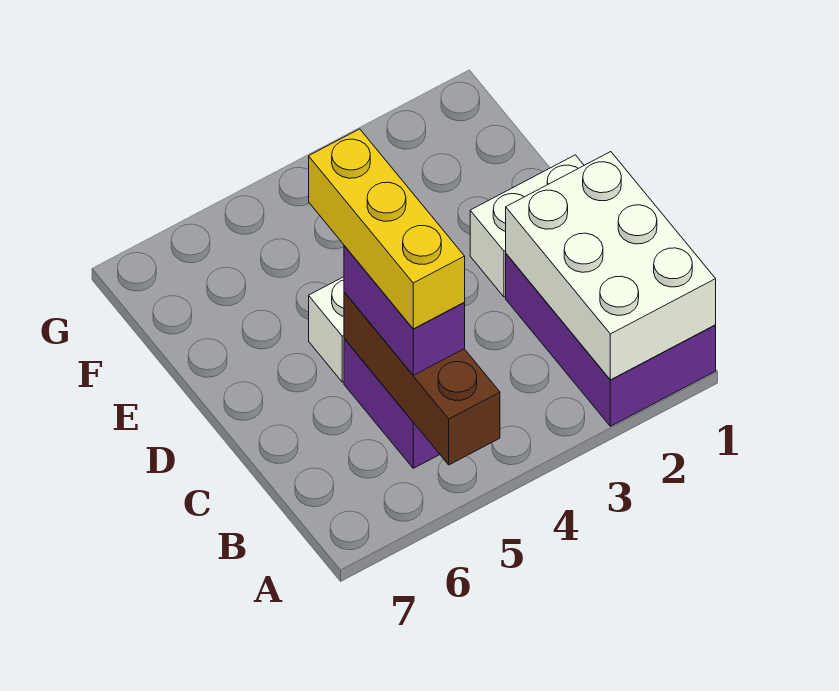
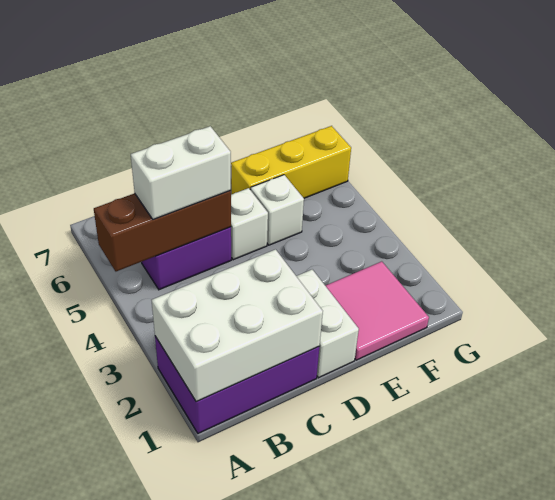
purple brick B5:C5 level 3 -> white brick B5:C5 level 3
yellow brick B5:D5 level 4 -> yellow brick E6:G6 level 1
none -> pink tile E1:F2 level 1
none -> white brick E5 level 1

